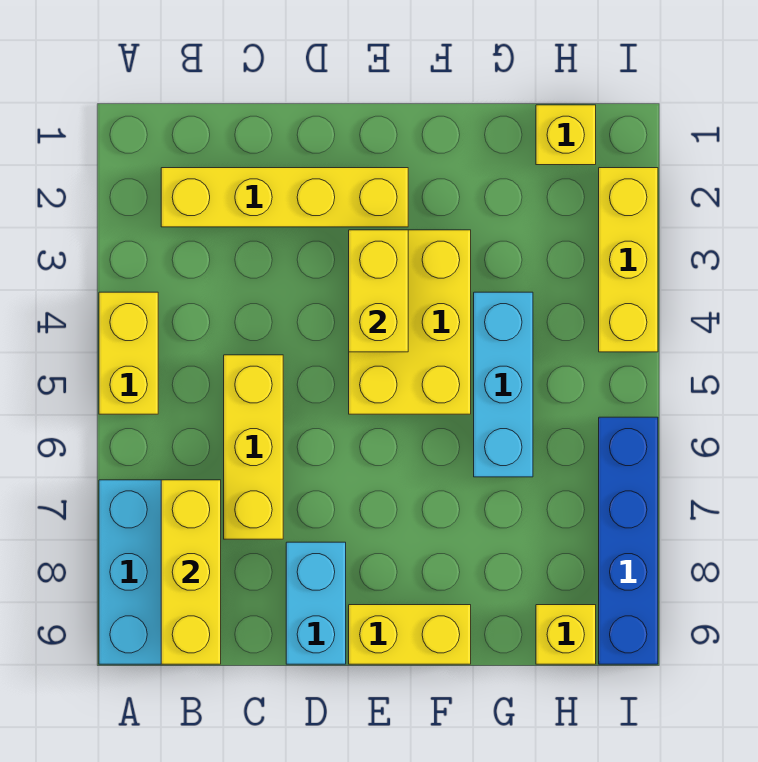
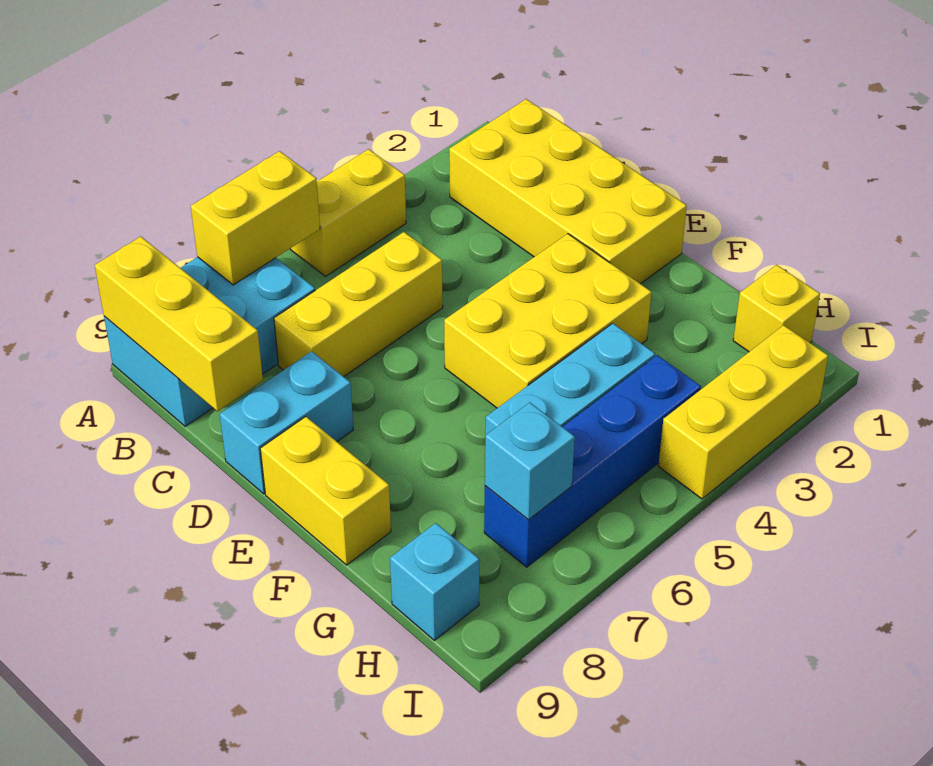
yellow brick B2:E2 level 1 -> yellow brick B1:E2 level 1
yellow brick B7:B9 level 2 -> yellow brick A9:C9 level 2
yellow brick E3:E4 level 2 -> yellow brick A6:A7 level 2
none -> cyan brick H7 level 2
yellow brick H9 level 1 -> cyan brick H9 level 1
blue brick I6:I9 level 1 -> blue brick H4:H7 level 1

